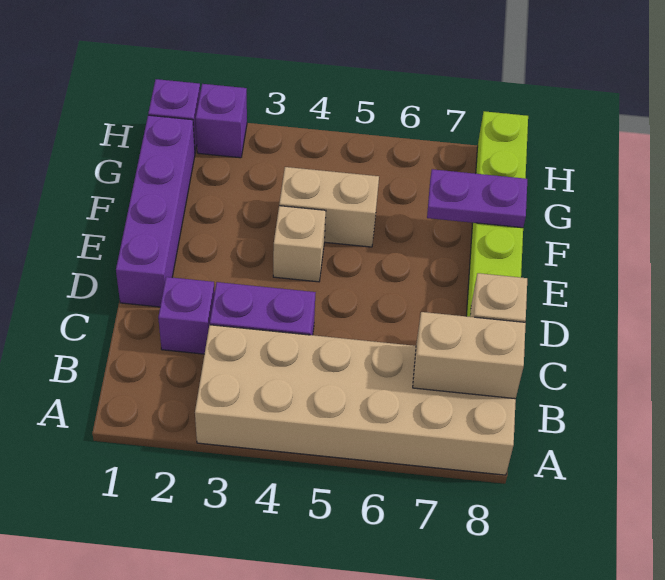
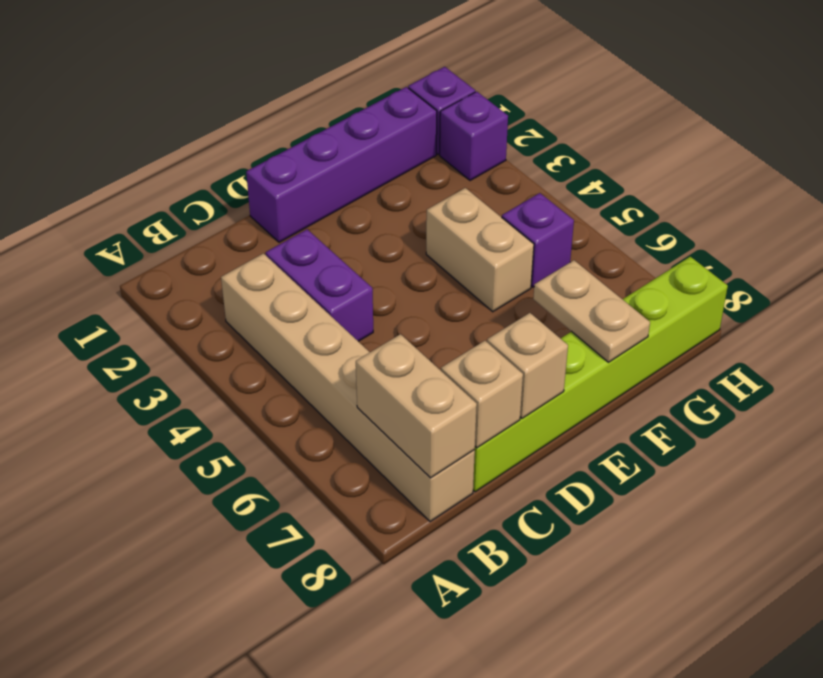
tan brick A3:B8 level 1 -> tan brick B3:B8 level 1
purple brick C2 level 1 -> purple brick G5 level 1
tan brick E4 level 1 -> tan brick D8 level 2
purple plate F7:F8 level 2 -> tan plate F7:F8 level 2

